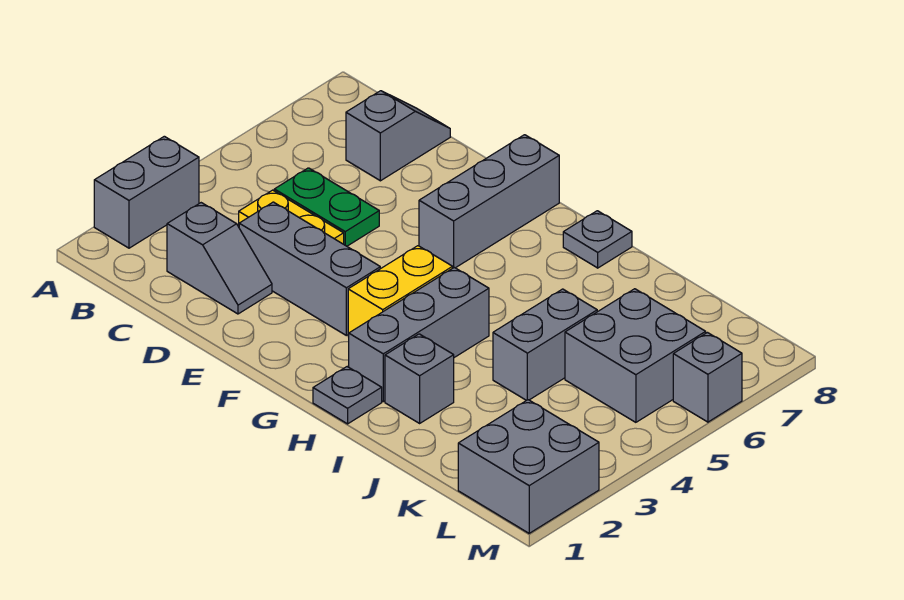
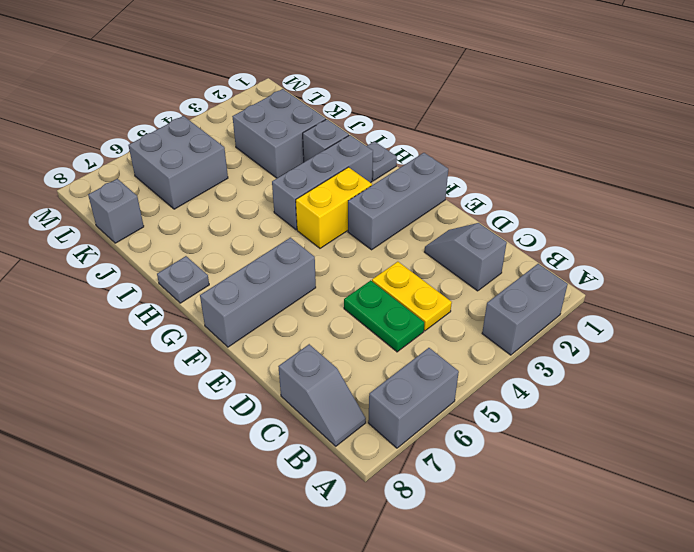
grey slope C7:C8 level 1 top 7 -> grey slope B8:C8 level 1 top C
grey brick D3:F3 level 1 -> grey brick F1:F3 level 1
grey brick J4:J5 level 1 -> grey brick A6:A7 level 1
grey brick L1:M2 level 1 -> grey brick J2:K3 level 1
grey brick M6 level 1 -> grey brick K8 level 1

